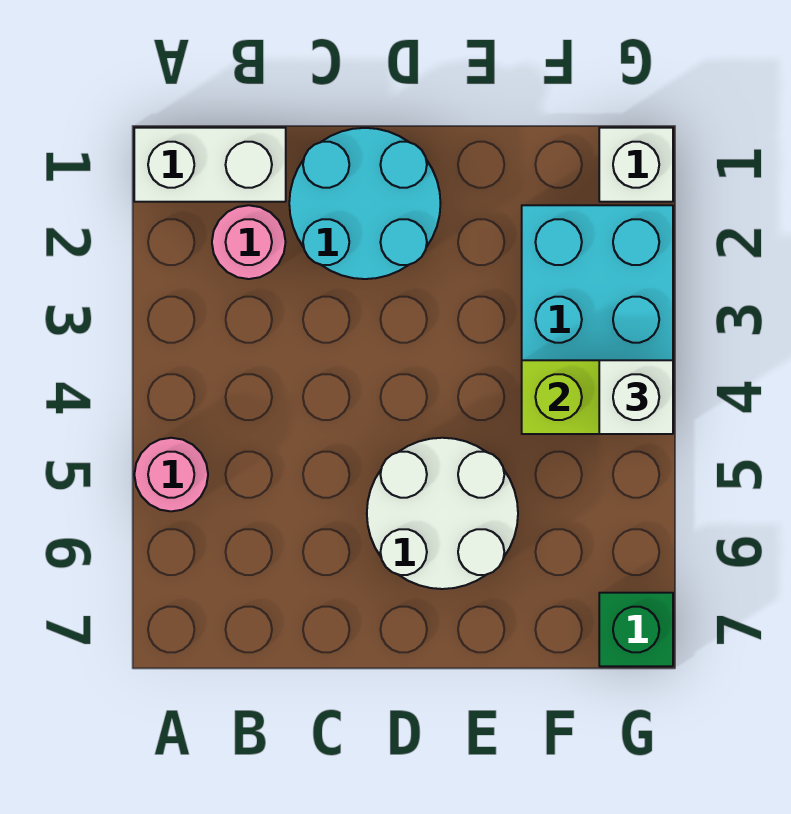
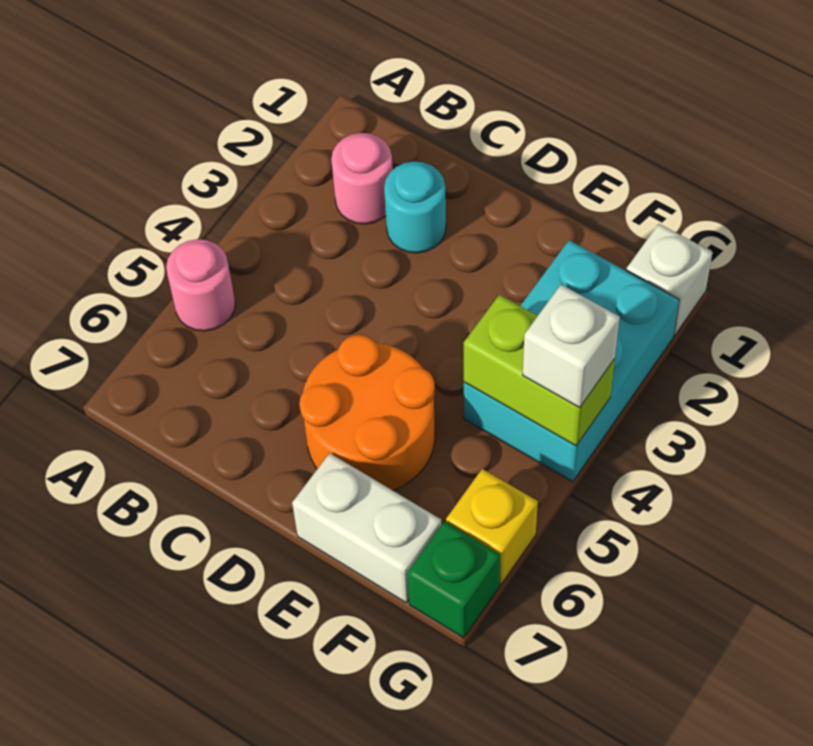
white brick A1:B1 level 1 -> white brick E7:F7 level 1
cyan round brick C1:D2 level 1 -> cyan round brick C2 level 1
white round brick D5:E6 level 1 -> orange round brick D5:E6 level 1
none -> yellow brick G6 level 1

